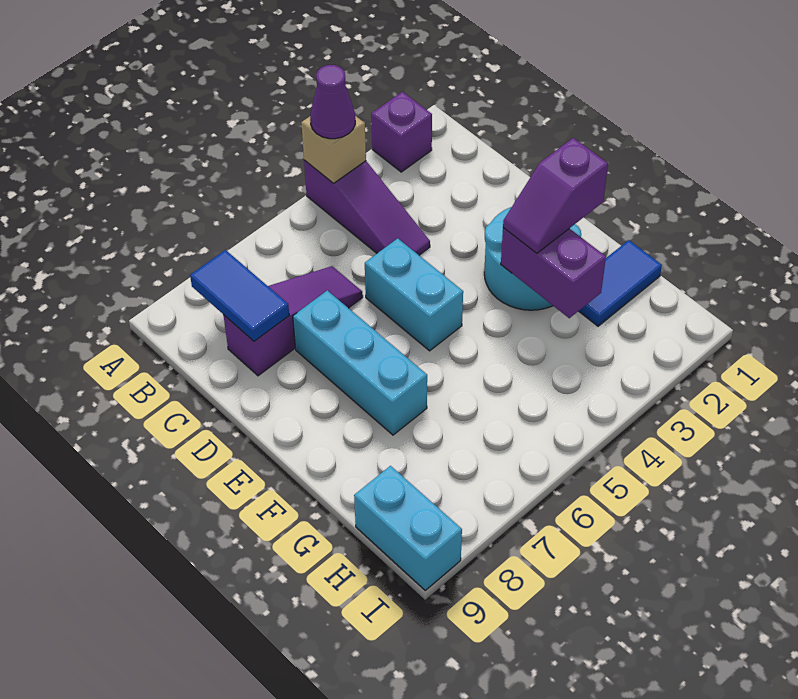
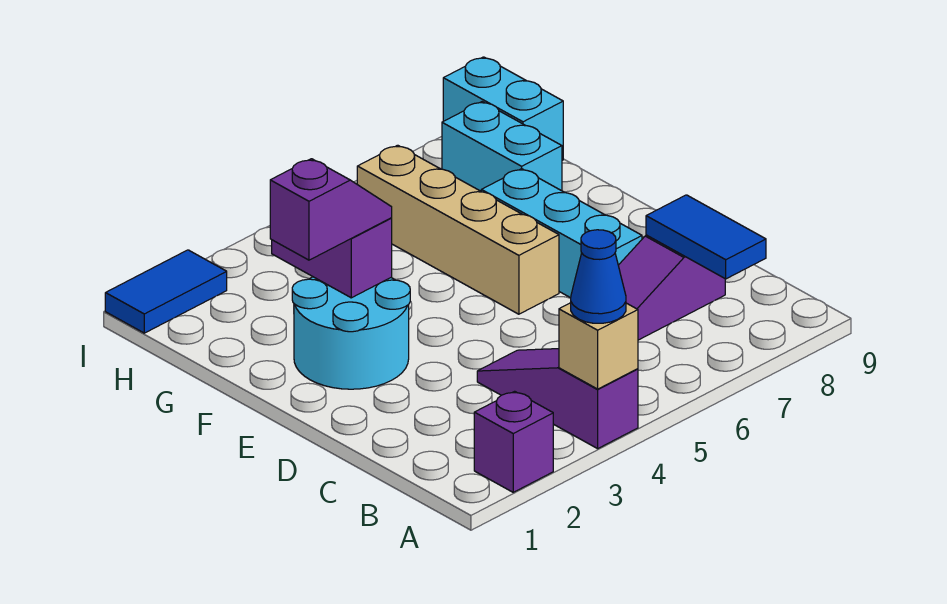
purple cone A4 level 3 -> blue cone A4 level 3
cyan brick D5:E5 level 1 -> cyan brick G8:H8 level 1
none -> tan brick E6:H6 level 1
blue tile G1:G2 level 1 -> blue tile I1:I2 level 1

